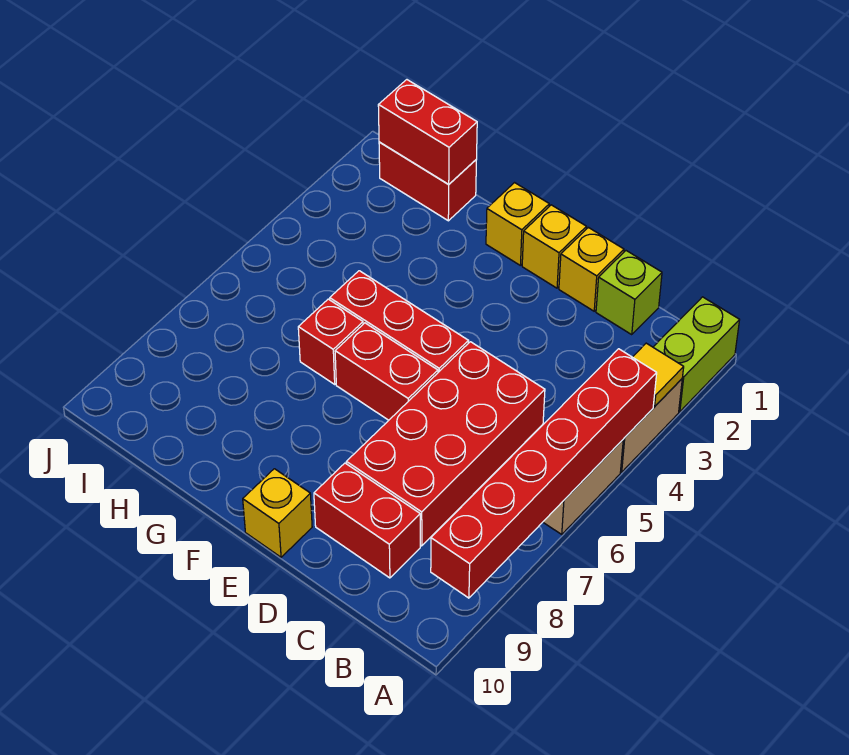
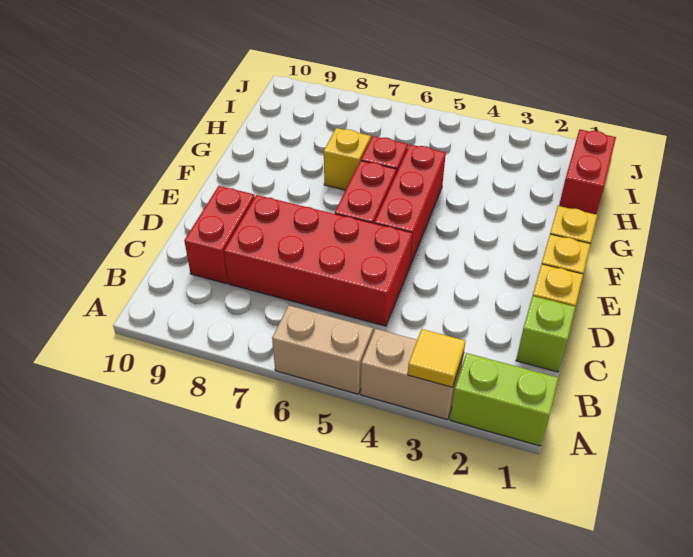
red brick A4:A9 level 2 -> none
yellow brick E10 level 1 -> yellow brick G7 level 1
red brick H1:I1 level 2 -> none

